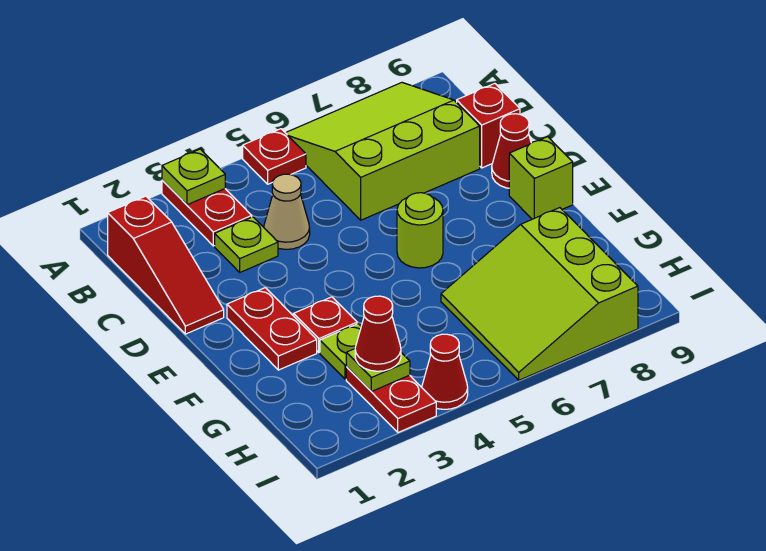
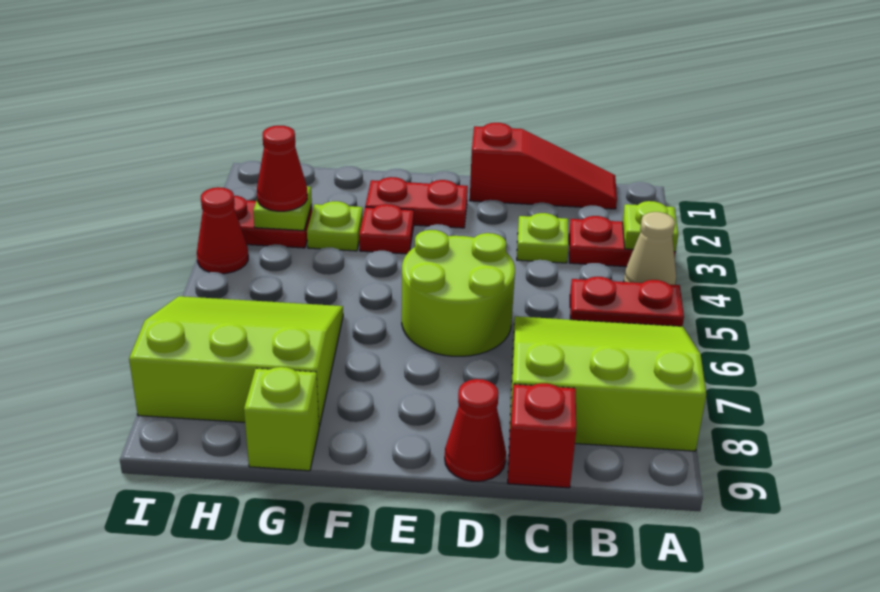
red plate A5 level 1 -> red plate A5:B5 level 1
lime slope A6:C8 level 1 top C -> lime slope A6:C8 level 1 top 8
red slope B1:D1 level 1 top B -> red slope B1:D1 level 1 top D
tan cone C4 level 1 -> tan cone A4 level 1
lime round brick E6 level 1 -> lime round brick D5:E6 level 1
lime brick E9 level 1 -> lime brick G9 level 1

